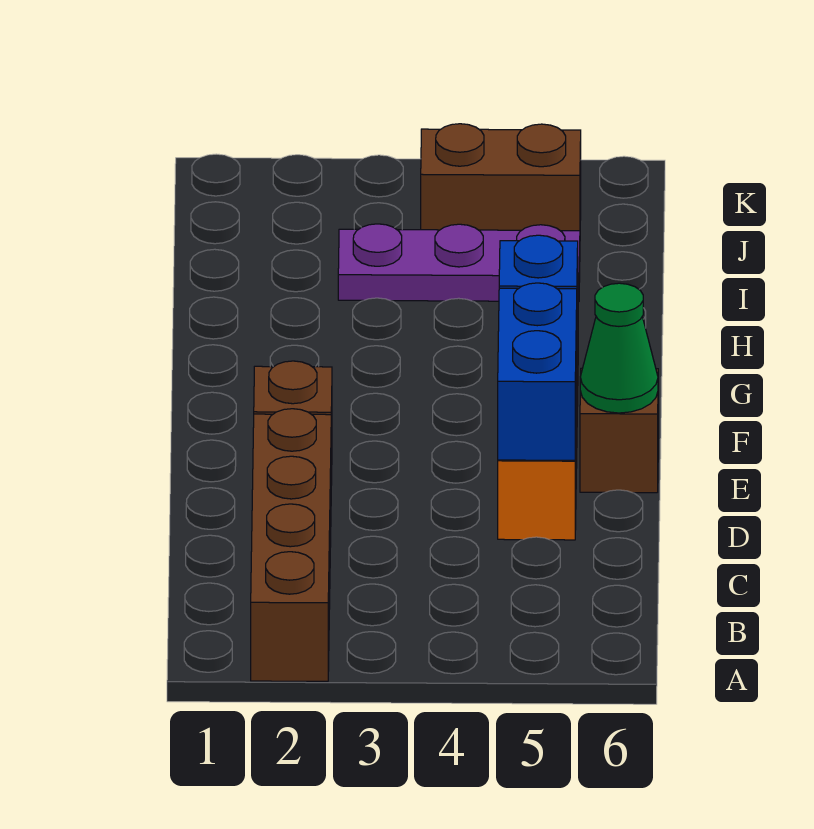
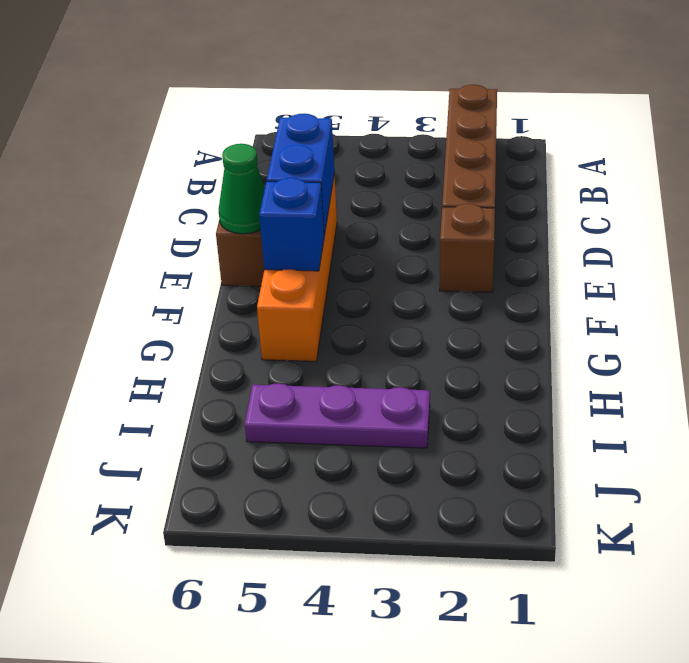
brown brick J4:J5 level 1 -> none

